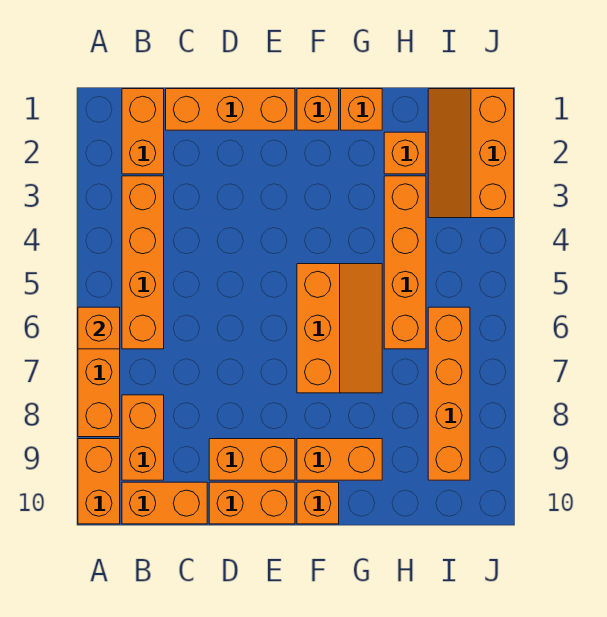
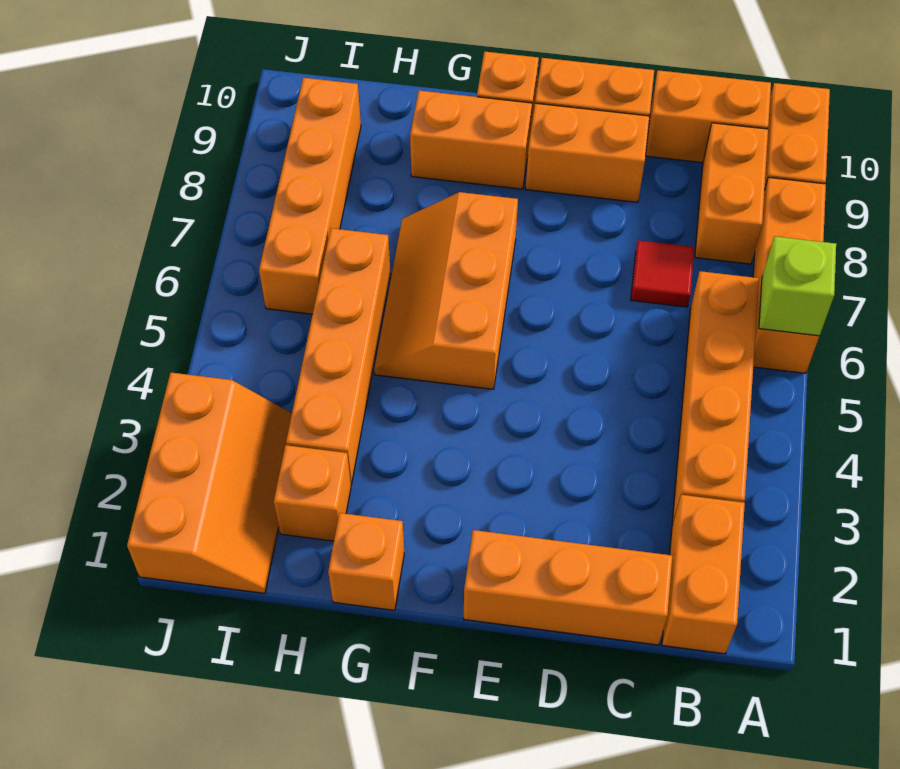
orange brick A6 level 2 -> lime brick A6 level 2
none -> red tile C7 level 1
orange brick F1 level 1 -> none

